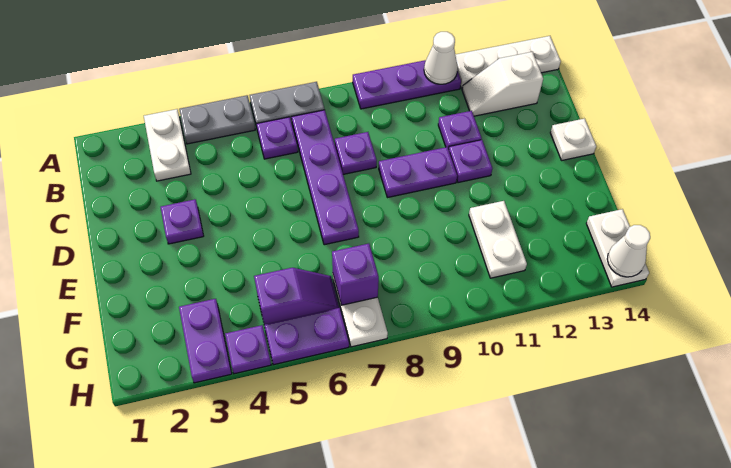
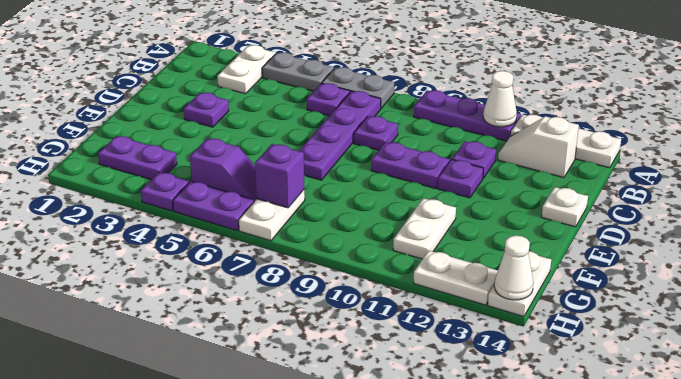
purple plate G3:H3 level 1 -> purple plate G2:G3 level 1
none -> white plate H12:H13 level 1

